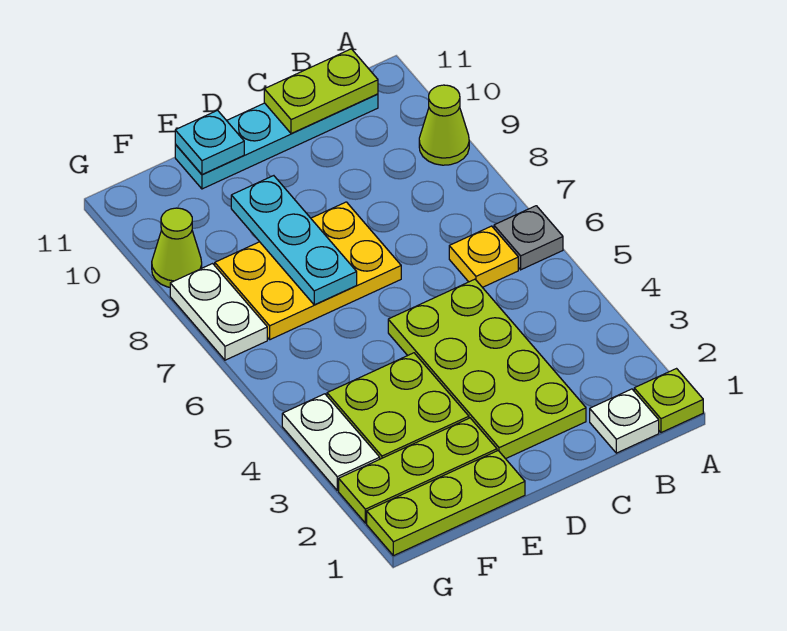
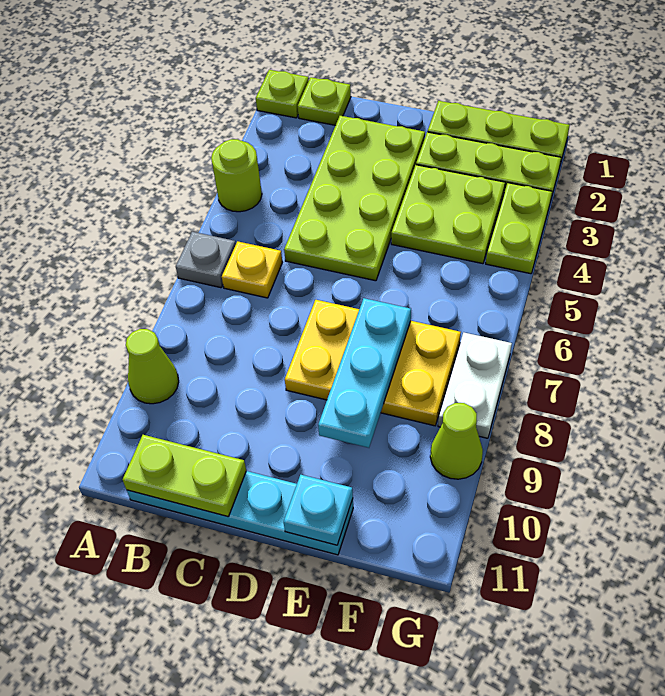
none -> lime round brick A4 level 1
white plate B1 level 1 -> lime plate B1 level 1
white plate G3:G4 level 1 -> lime plate G3:G4 level 1

